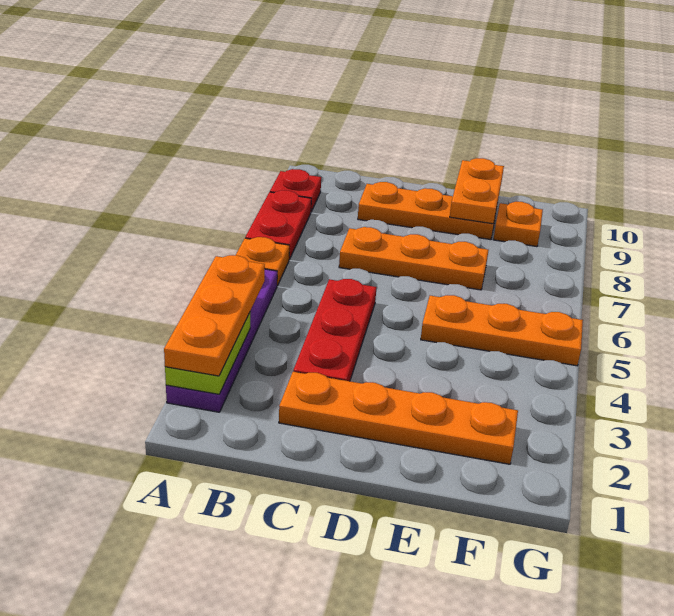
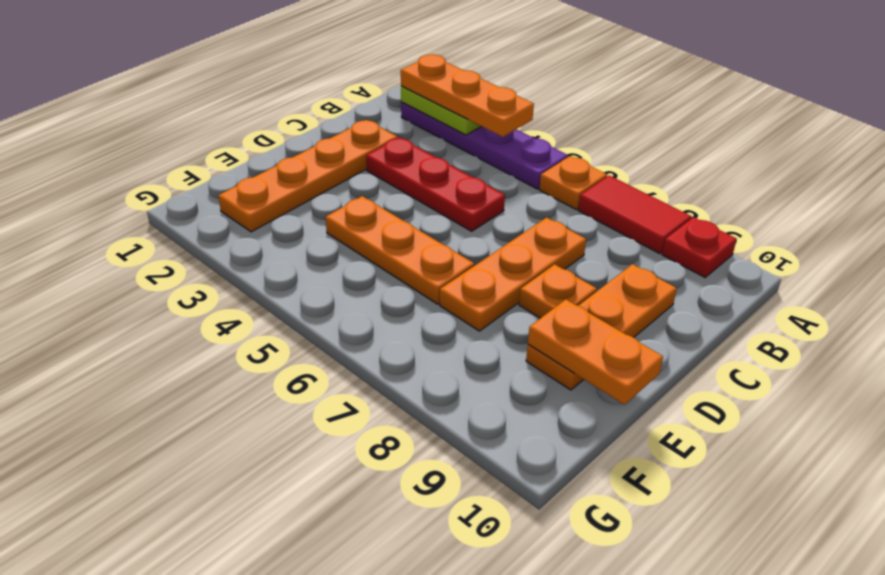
red plate A7:A8 level 1 -> red tile A7:A8 level 1
orange plate E5:G5 level 1 -> orange plate E4:E6 level 1
orange plate F9 level 1 -> orange plate D8 level 1

